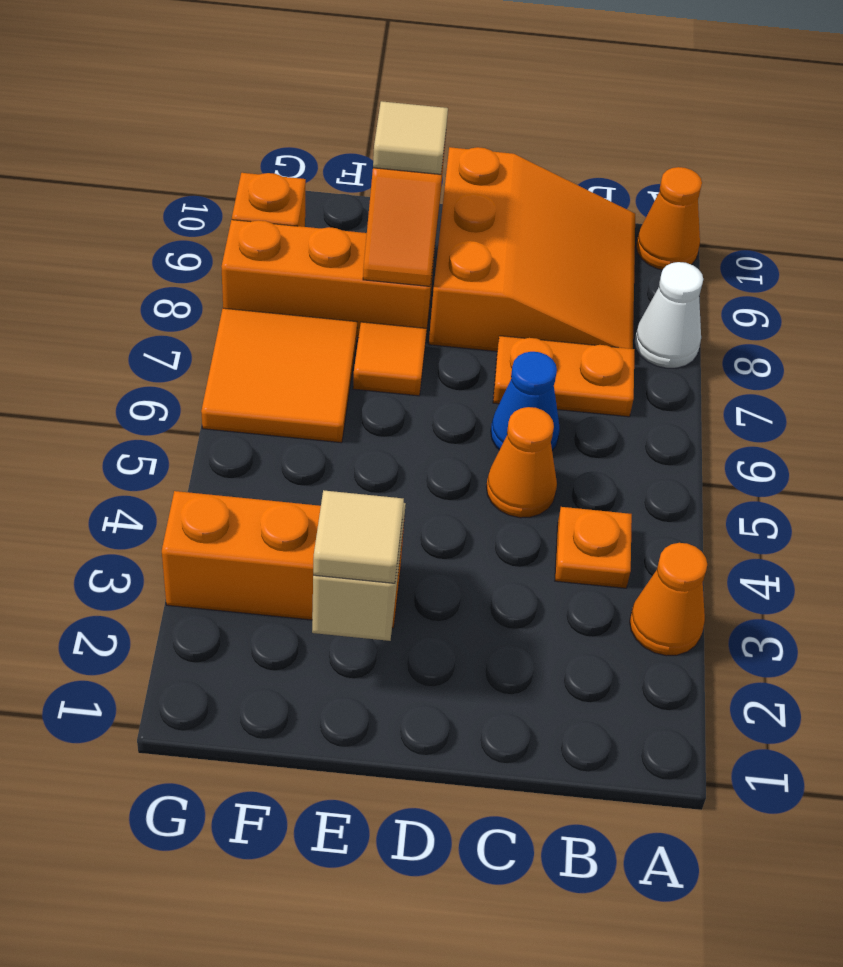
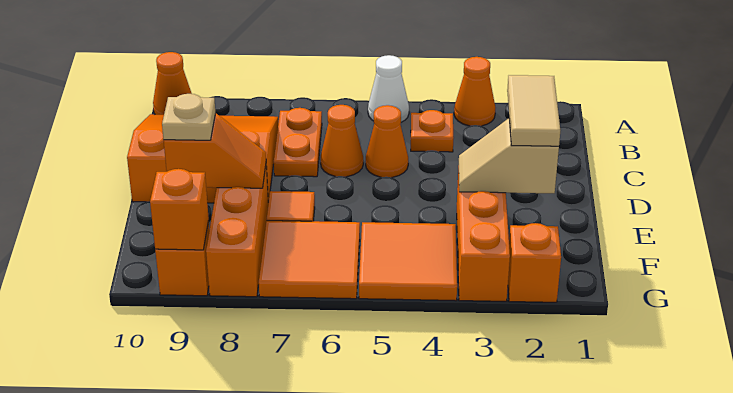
white cone A8 level 1 -> white cone A5 level 1
blue cone C6 level 1 -> orange cone C6 level 1
tan tile E2 level 3 -> tan tile D2:E2 level 3
tan tile E9 level 3 -> tan plate E9 level 3
none -> orange tile F4:G5 level 1
none -> orange brick G2 level 1
none -> orange brick G9 level 2

